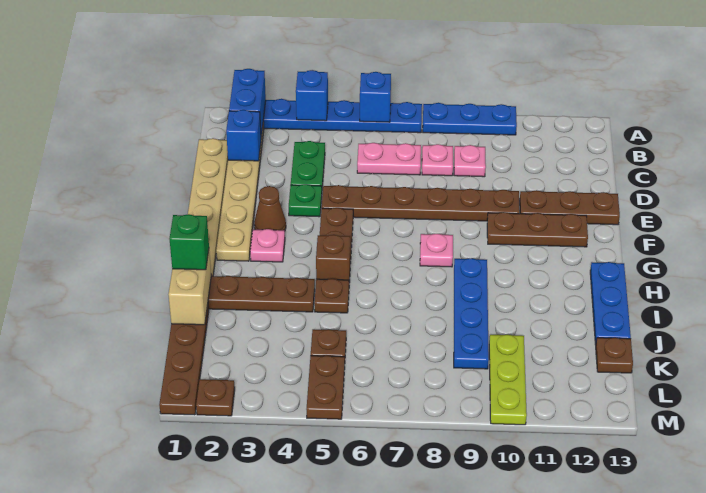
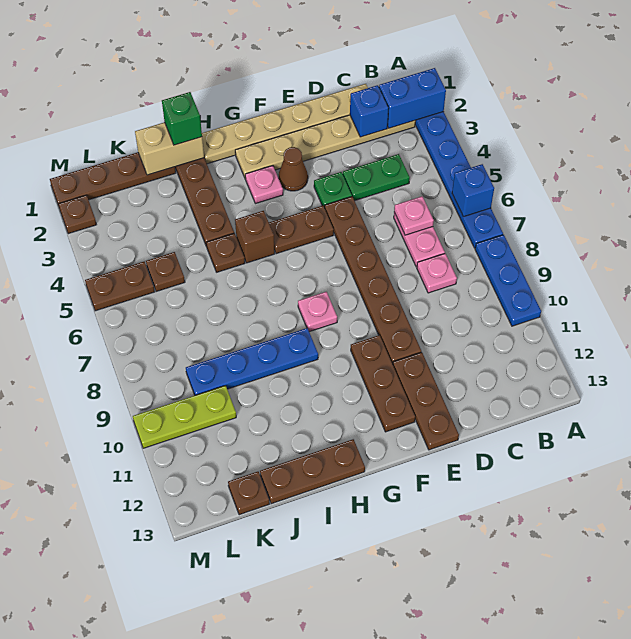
blue brick A4 level 2 -> none
pink plate C9 level 1 -> pink plate C6 level 2
blue plate H13:J13 level 1 -> brown plate H13:J13 level 1

